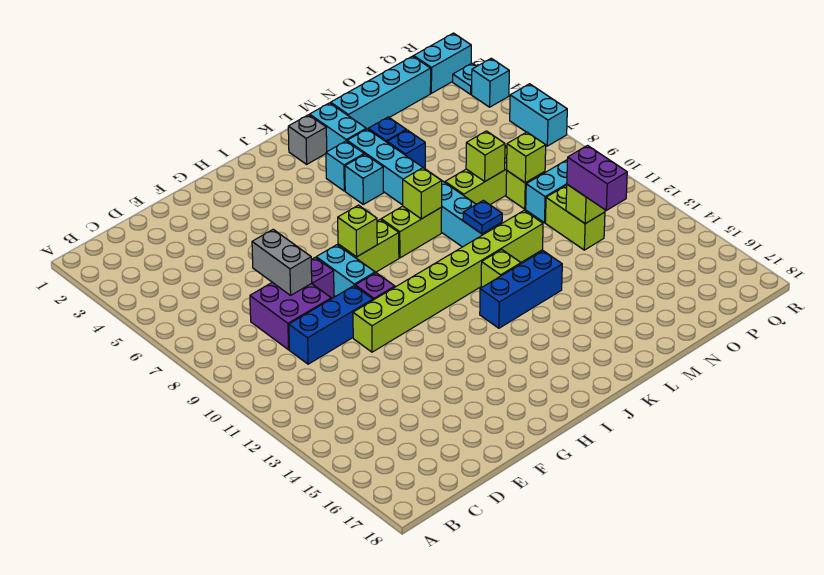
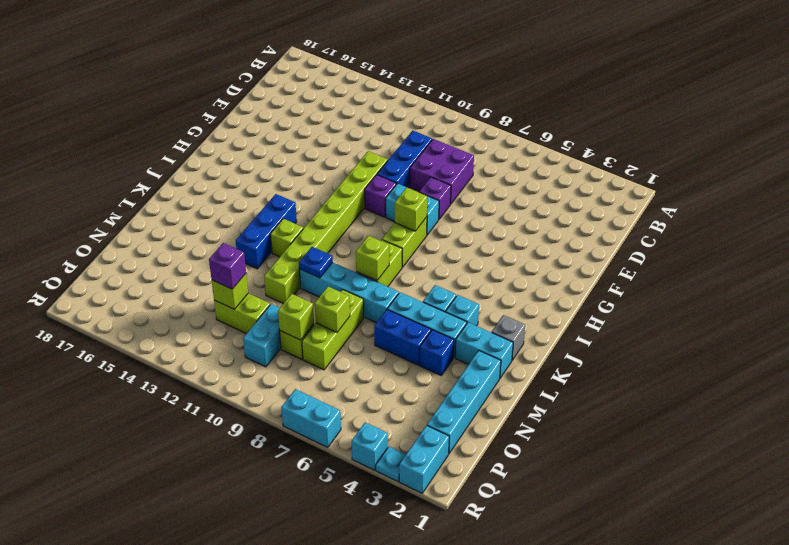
grey brick E7:E8 level 2 -> none
blue brick M5 level 1 -> blue brick M5:M6 level 1
purple brick O12:O13 level 3 -> purple brick O12 level 3

